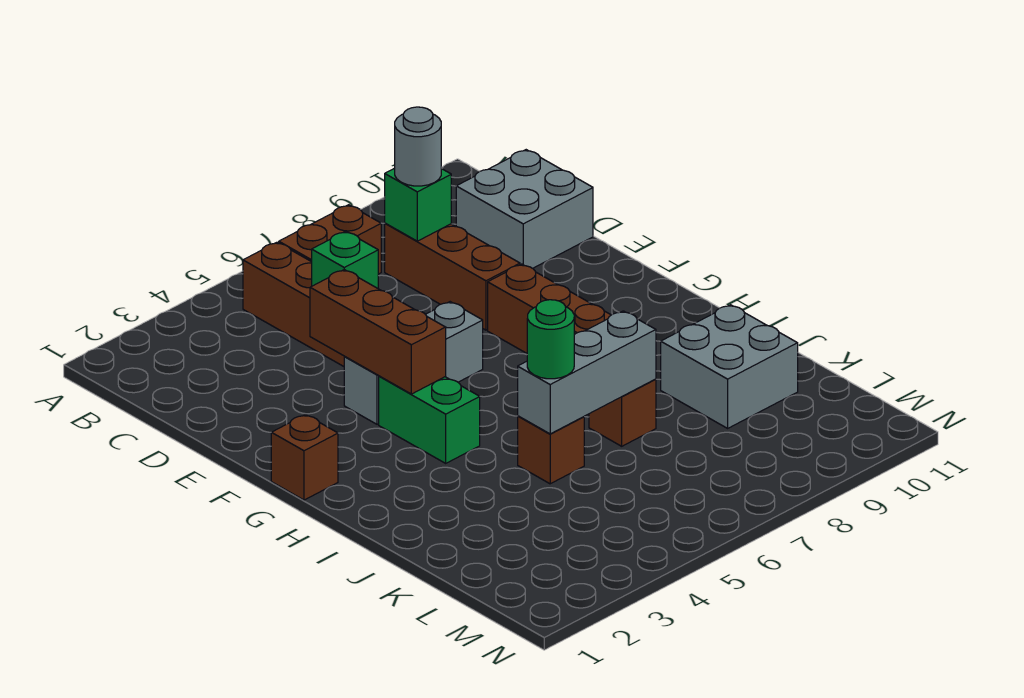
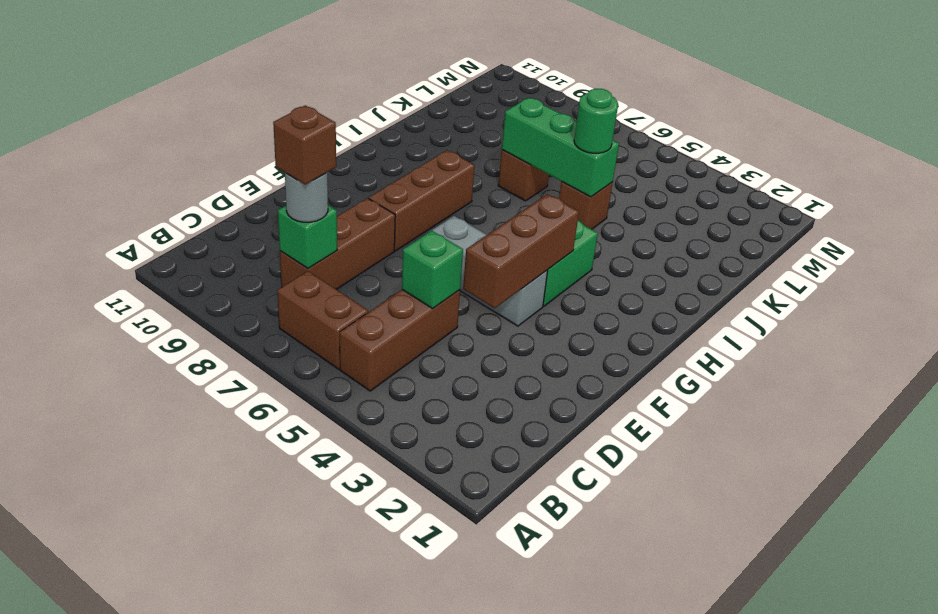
grey brick C10:D11 level 1 -> none
brown brick G1 level 1 -> brown brick C8 level 4
grey brick J5:J7 level 2 -> green brick J5:J7 level 2
grey brick J9:K10 level 1 -> none

